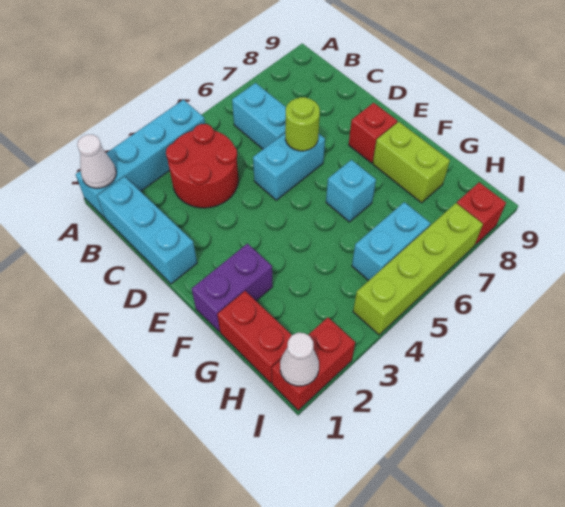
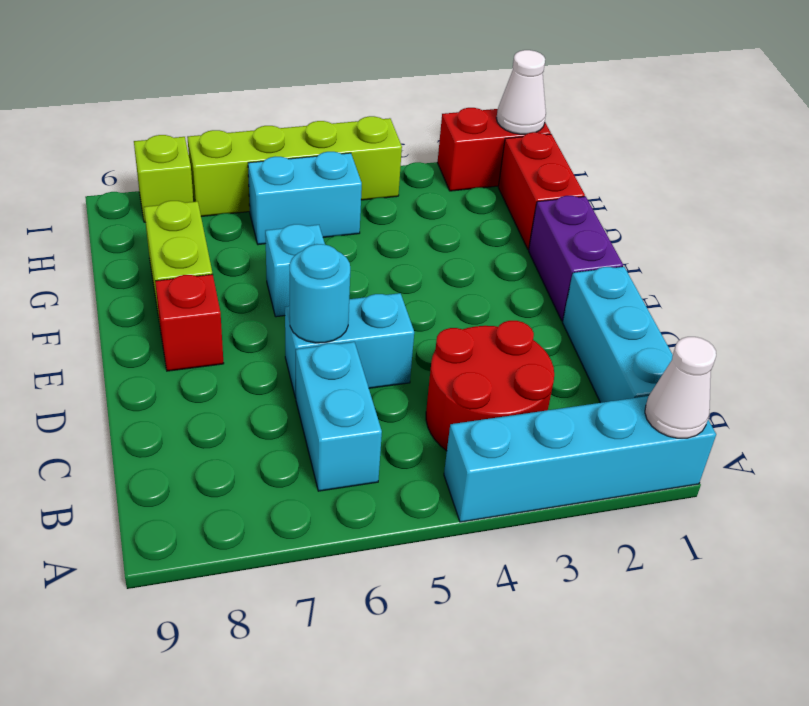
lime round brick D6 level 2 -> cyan round brick D6 level 2
purple brick F1:F2 level 1 -> purple brick E1:F1 level 1
red brick I8 level 1 -> lime brick I8 level 1

